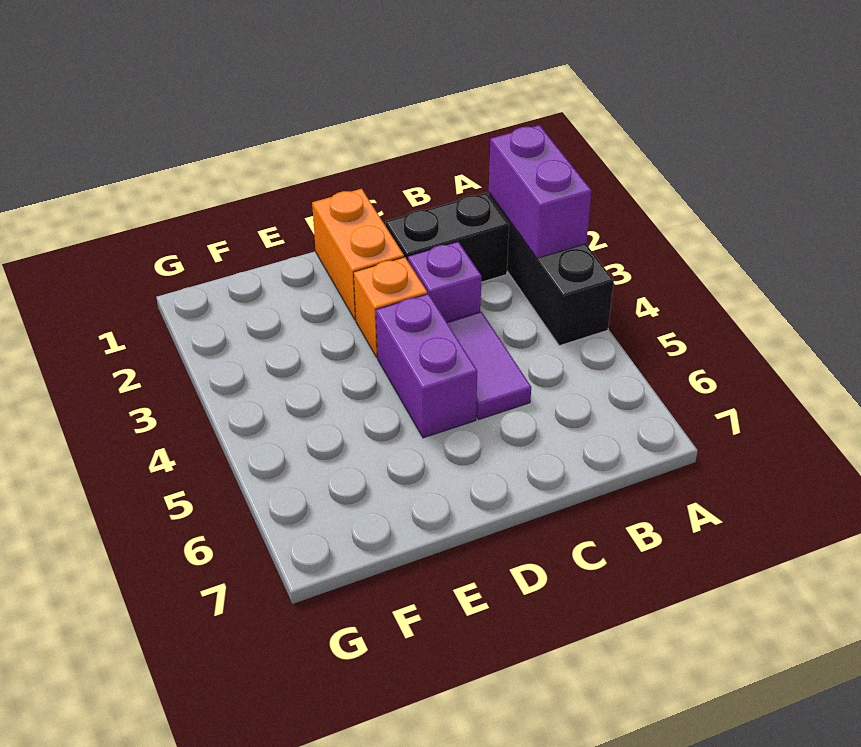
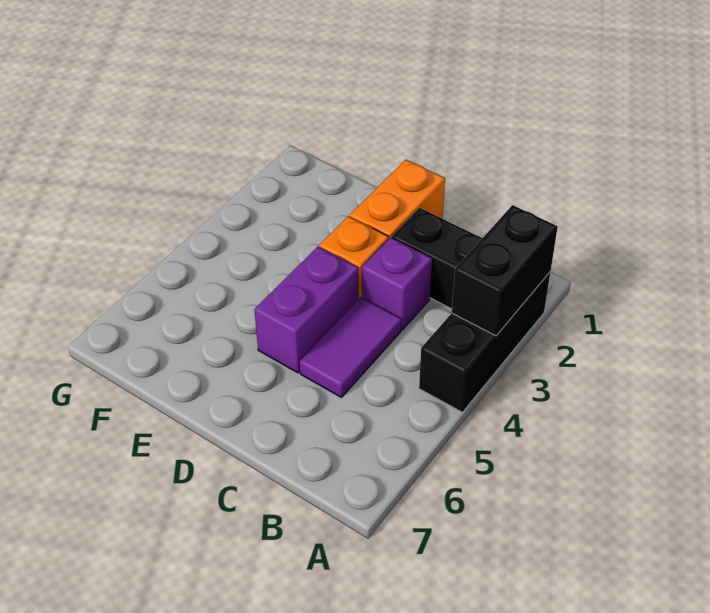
purple brick A2:A3 level 2 -> black brick A2:A3 level 2

